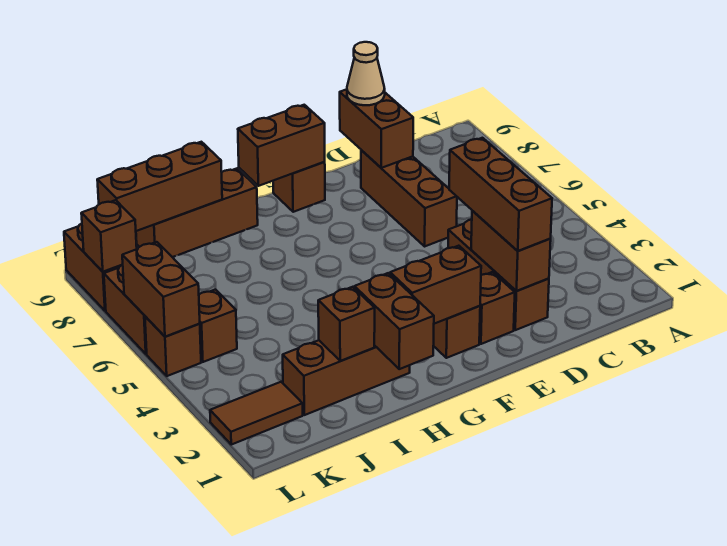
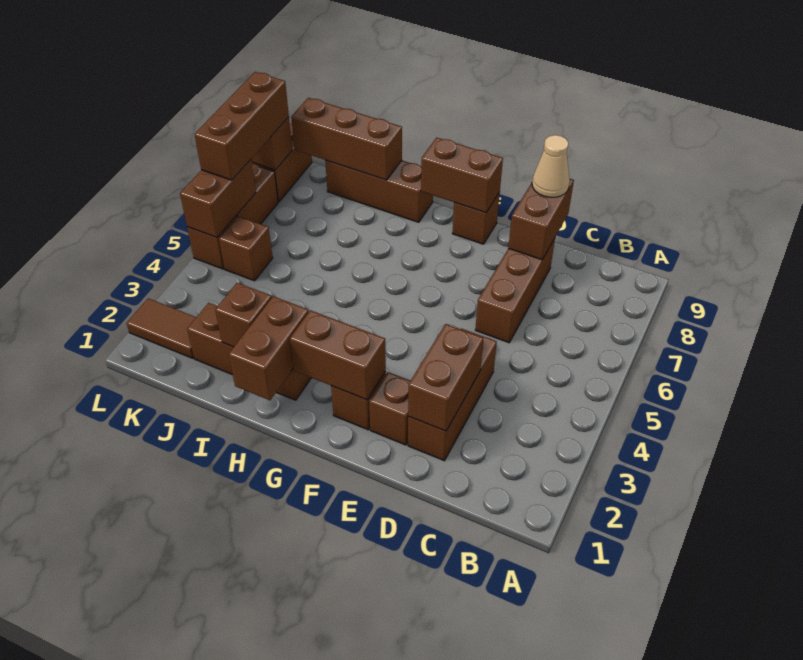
brown brick D2:D4 level 3 -> brown brick L6:L8 level 3

